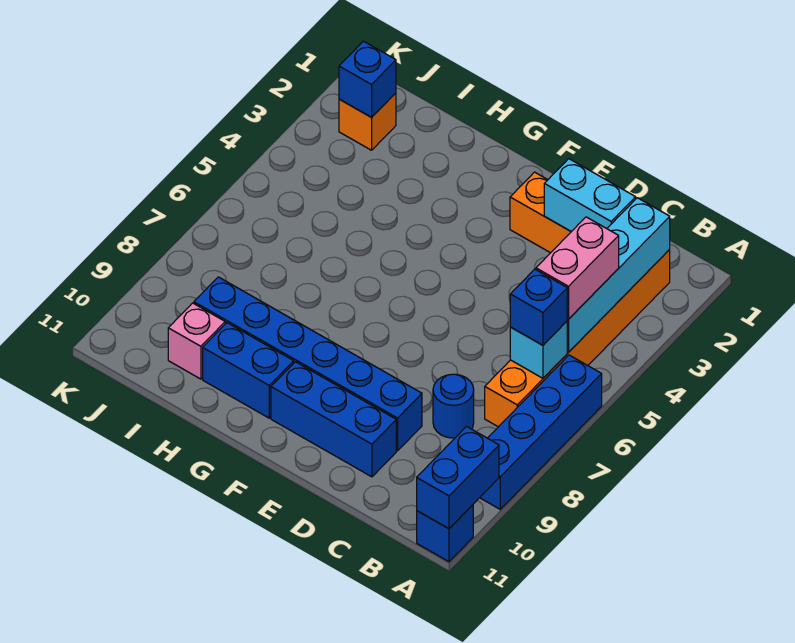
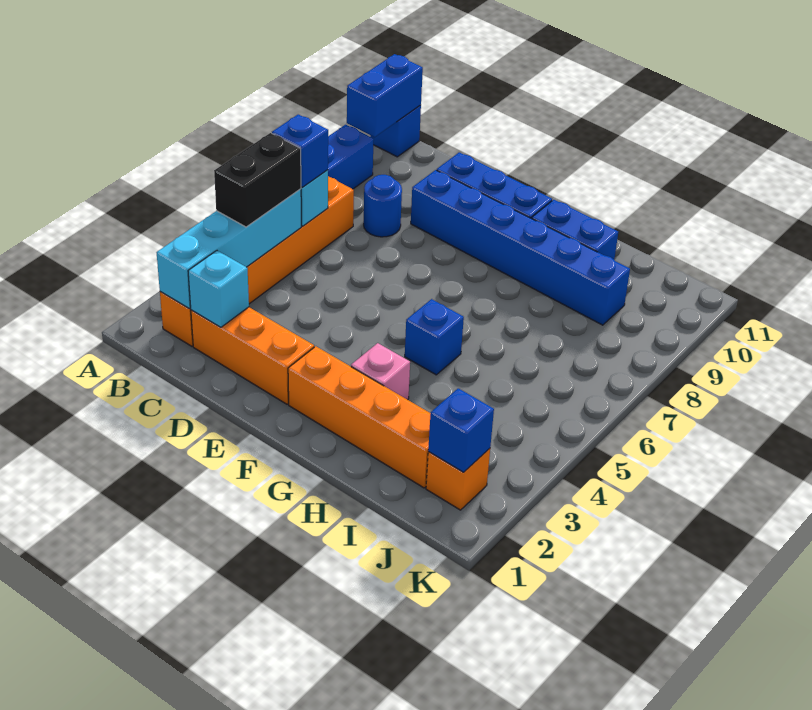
pink brick B4:B5 level 3 -> black brick B4:B5 level 3
cyan brick C2:D2 level 2 -> cyan brick C2 level 2
none -> orange brick F2:I2 level 1
none -> blue brick G5 level 1
pink brick I10 level 1 -> pink brick G3 level 1

